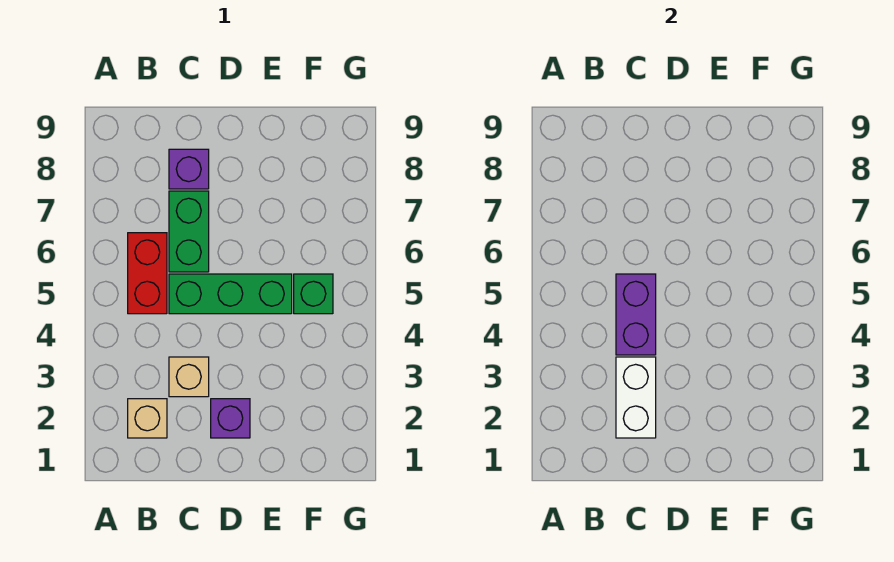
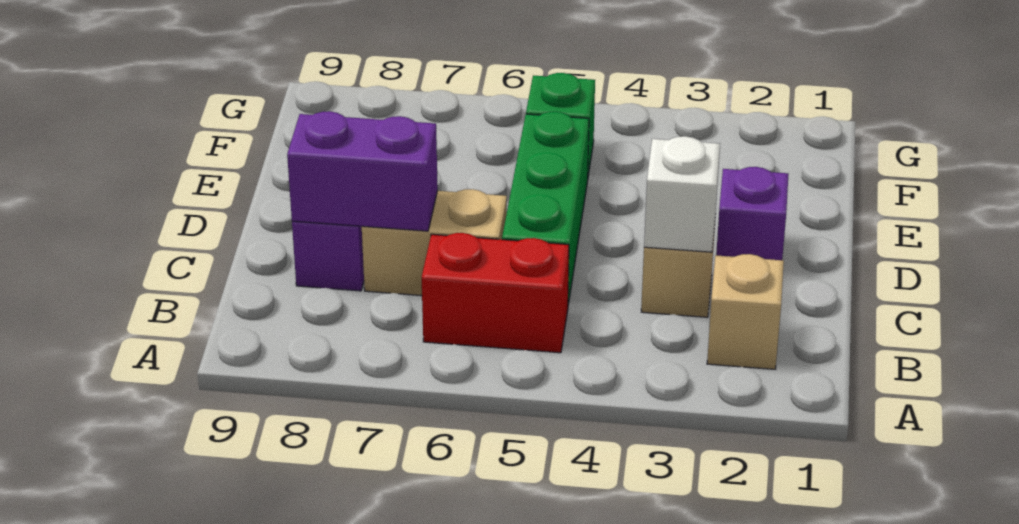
white brick C2:C3 level 2 -> white brick C3 level 2
purple brick C4:C5 level 2 -> purple brick C7:C8 level 2
green brick C6:C7 level 1 -> tan brick C6:C7 level 1

